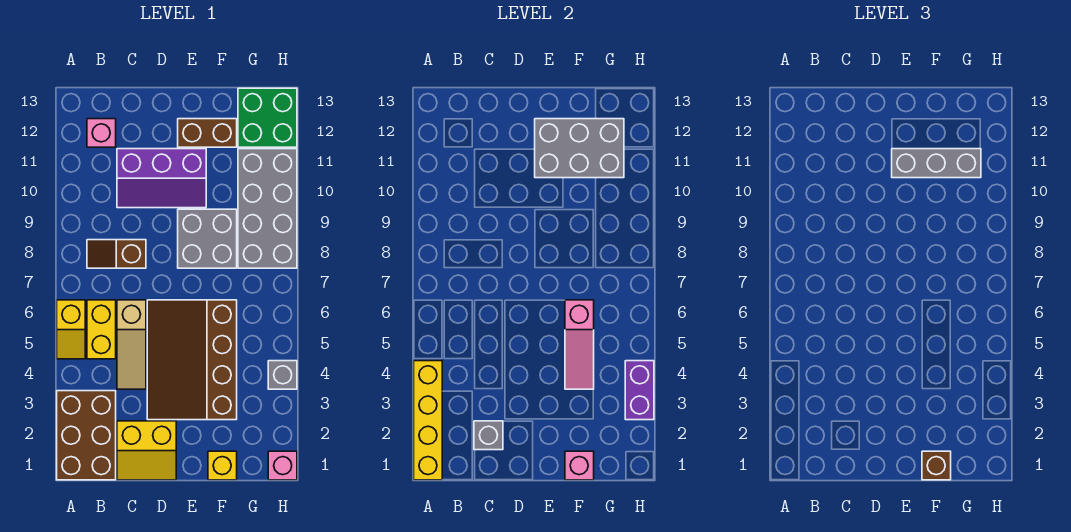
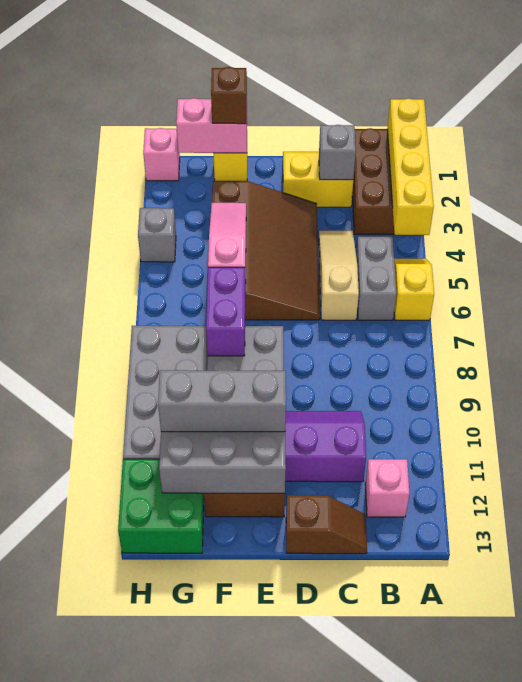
yellow brick B5:B6 level 1 -> grey brick B5:B6 level 1
brown slope B8:C8 level 1 top C -> brown slope C13:D13 level 1 top D
pink brick F1 level 2 -> pink brick F1:G1 level 2
purple brick H3:H4 level 2 -> purple brick F7:F8 level 2

